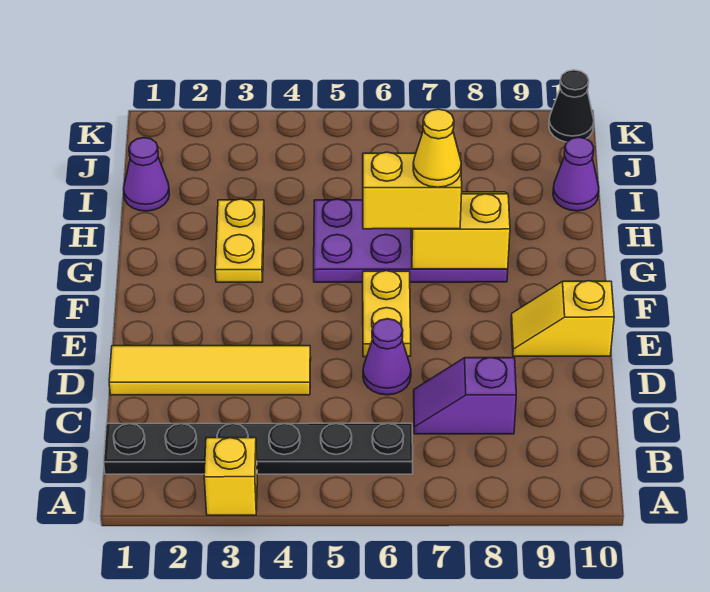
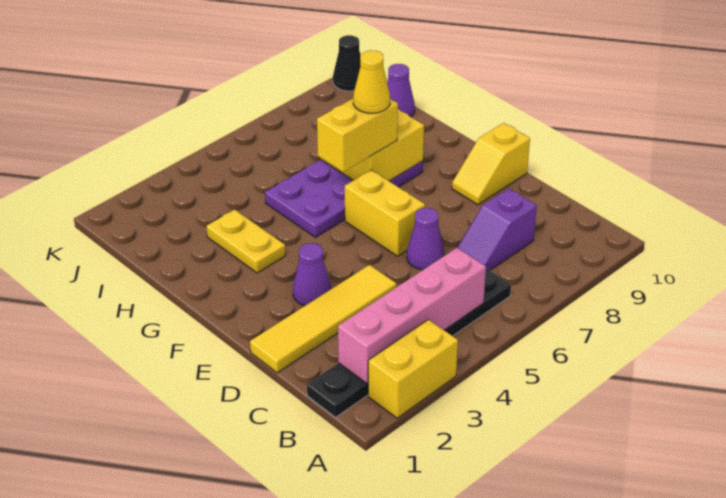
yellow brick A3 level 1 -> yellow brick A2:A3 level 1
none -> pink brick B2:B5 level 2
yellow plate E6:F6 level 1 -> yellow brick E6:F6 level 1
purple cone I1 level 1 -> purple cone E3 level 1

